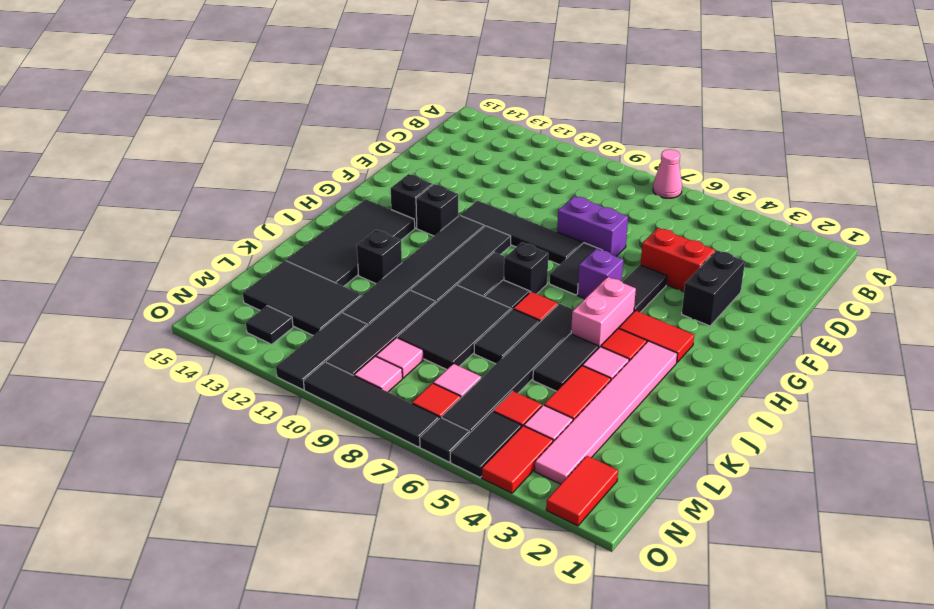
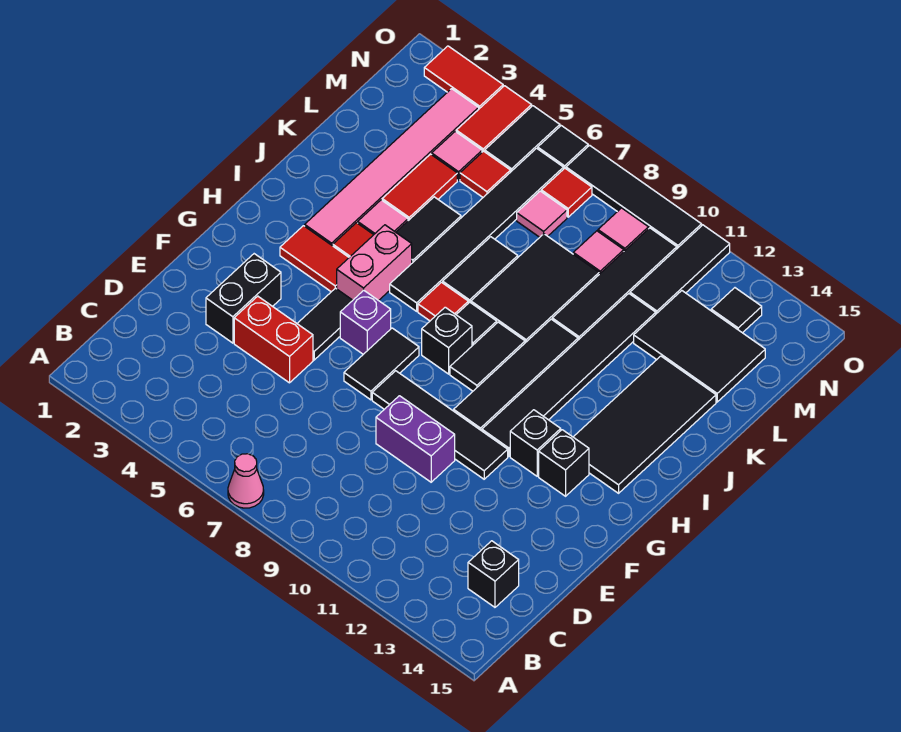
purple brick E7:E8 level 1 -> purple brick E9:E10 level 1
black brick J12 level 1 -> black brick C14 level 1
red tile N2:O2 level 1 -> red tile O2:O3 level 1

